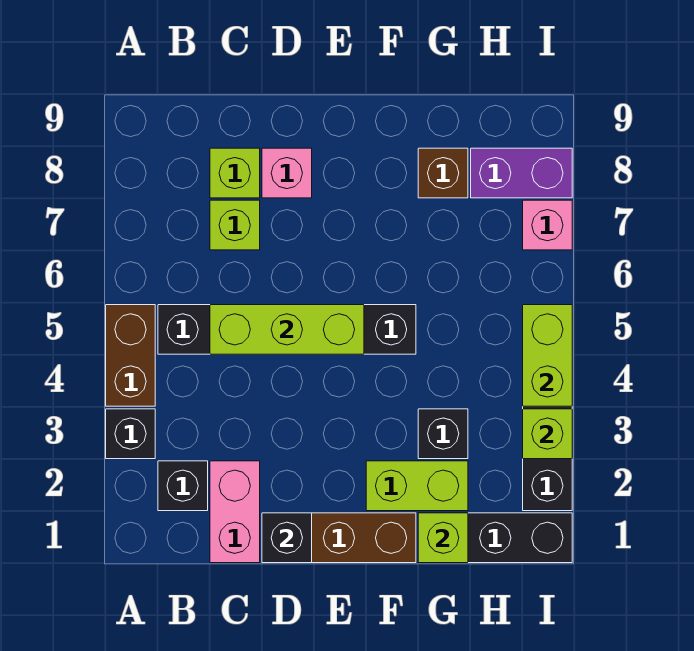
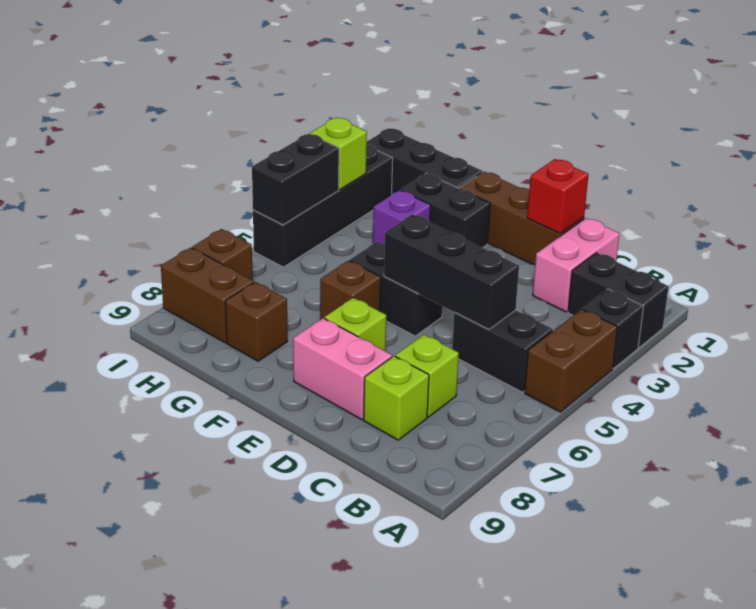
black brick B2 level 1 -> black brick A2:B2 level 1
lime brick C5:E5 level 2 -> black brick C5:E5 level 2
black brick D1 level 2 -> red brick D1 level 2
pink brick D8 level 1 -> pink brick D8:E8 level 1
lime brick F2:G2 level 1 -> black brick F2:G2 level 1
none -> brown brick F6 level 1
lime brick G1 level 2 -> lime brick E7 level 1
black brick G3 level 1 -> purple brick G3 level 1
purple brick H8:I8 level 1 -> brown brick H8:I8 level 1
lime brick I4:I5 level 2 -> black brick I4:I5 level 2
pink brick I7 level 1 -> brown brick I7 level 1

